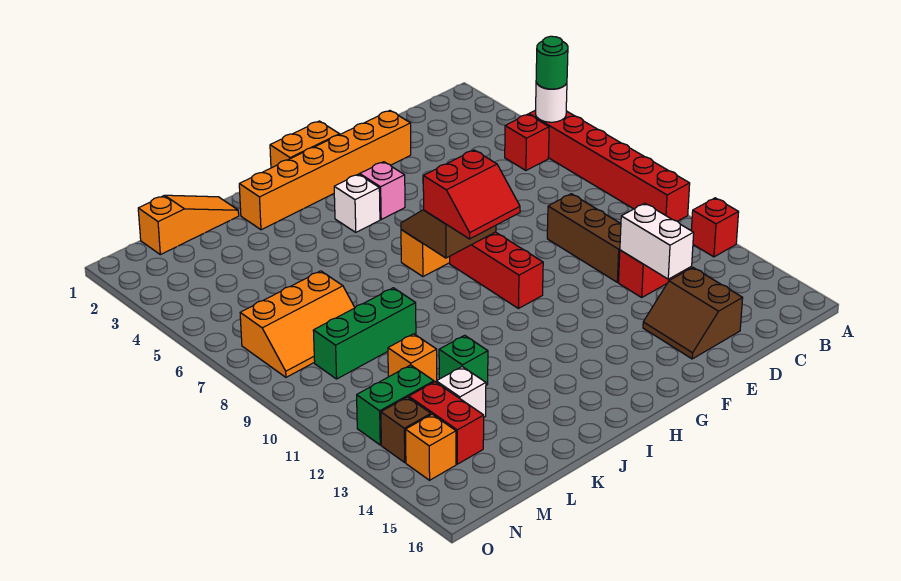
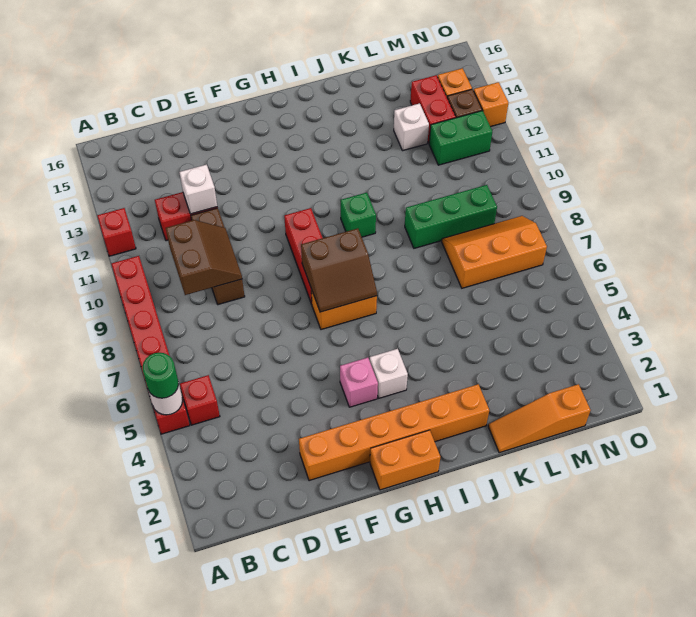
white brick D12:D13 level 2 -> white brick D12 level 2
brown slope D14:E15 level 1 top D -> brown slope C9:D10 level 2 top C
red slope G8:H9 level 3 top 8 -> none
green brick K12 level 1 -> green brick I10 level 1
orange brick L11 level 1 -> orange brick O13 level 1

